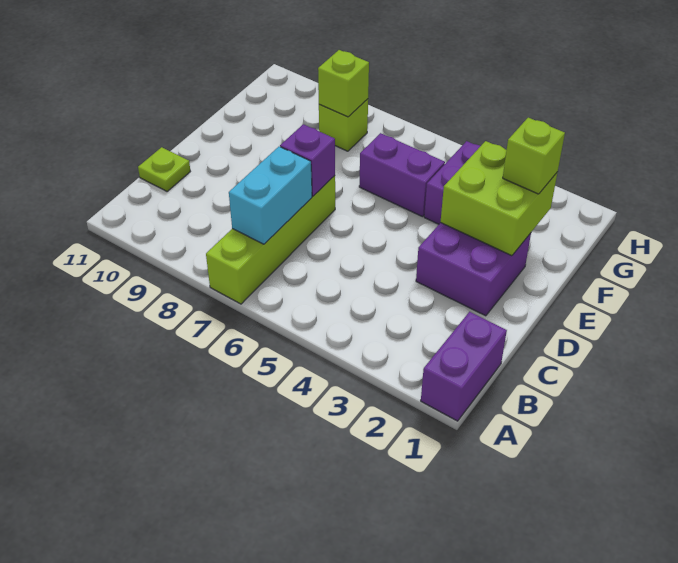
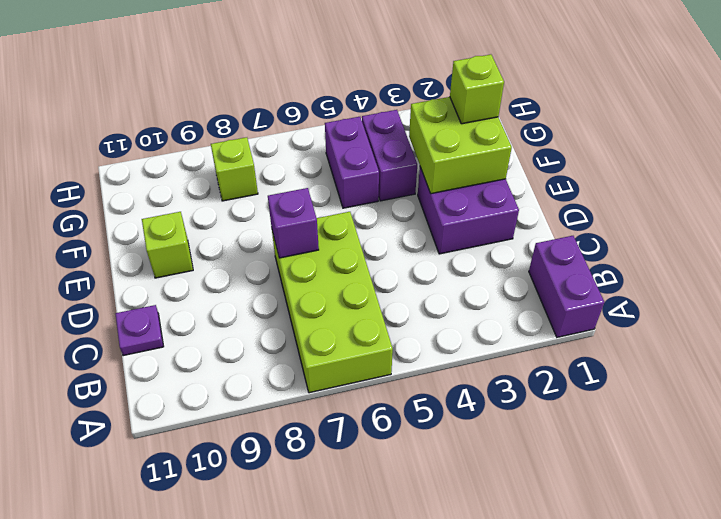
lime brick A7:D7 level 1 -> lime brick A6:D7 level 1
cyan brick B7:C7 level 2 -> none
lime plate C11 level 1 -> purple plate C11 level 1
purple brick F5:F6 level 1 -> purple brick F5:G5 level 1
lime brick G8 level 2 -> lime brick E10 level 1

